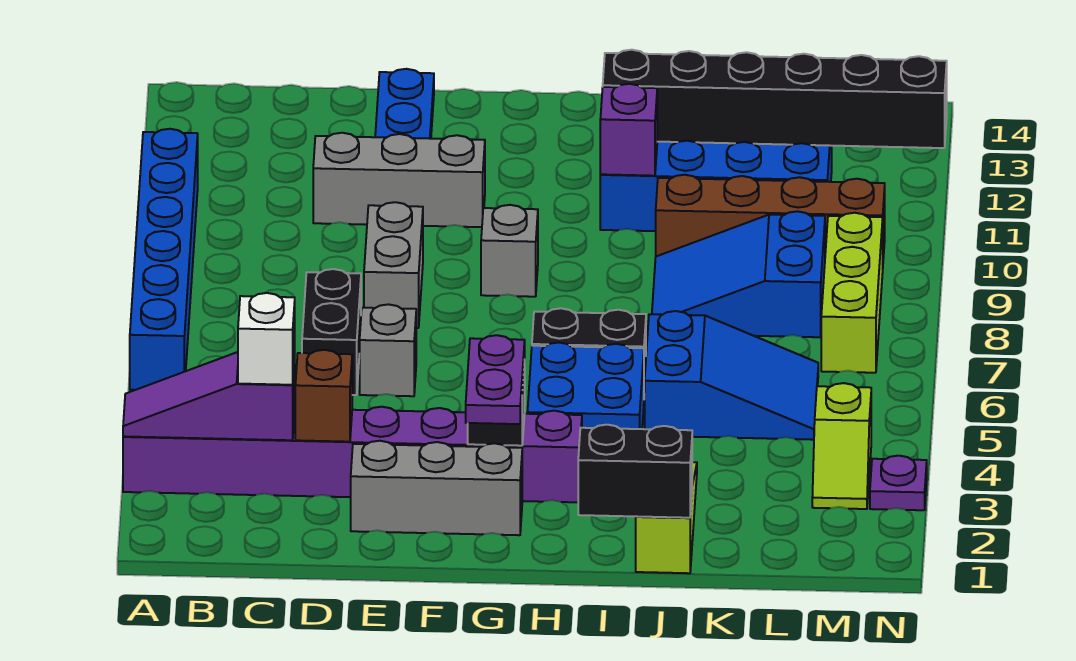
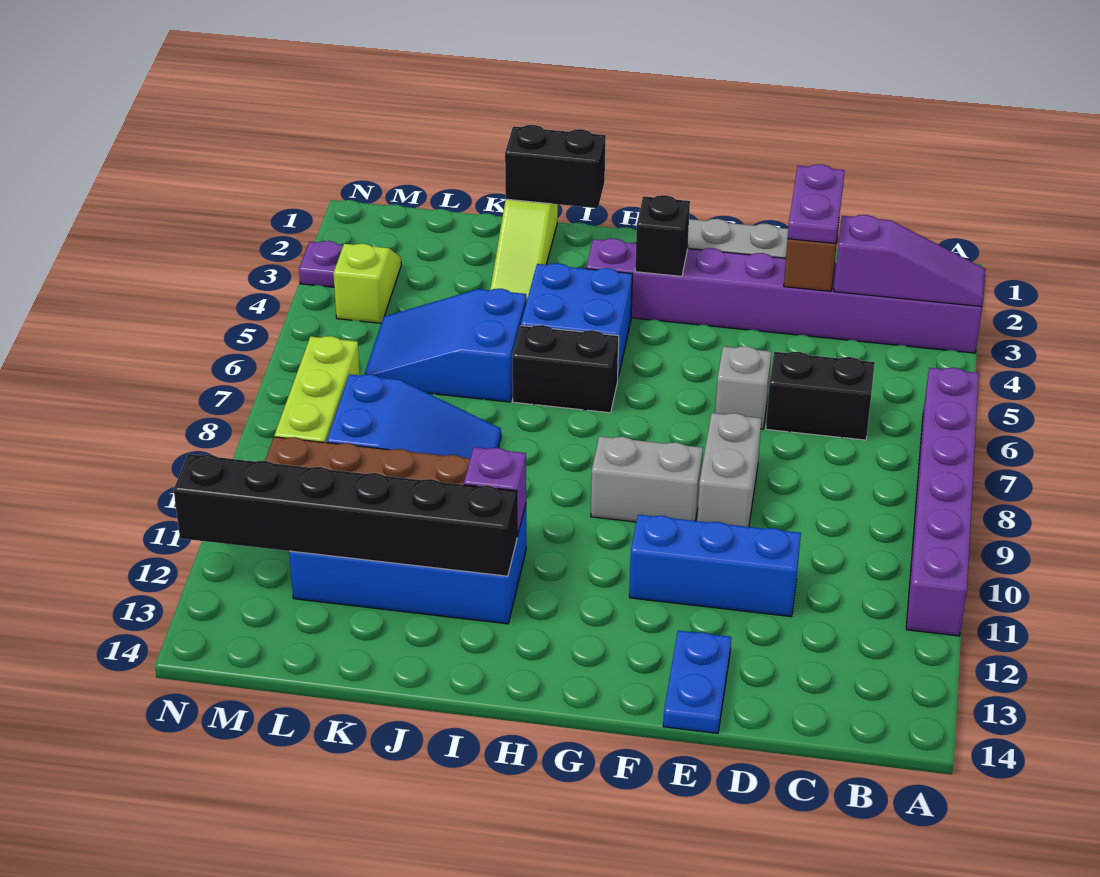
blue brick A6:A11 level 1 -> purple brick A6:A11 level 1
white brick C3 level 3 -> none
black brick D6:D7 level 1 -> black brick C6:D6 level 1
grey brick D11:F11 level 1 -> blue brick D11:F11 level 1
purple plate G2:G3 level 3 -> purple plate D2:D3 level 3
grey brick G9 level 1 -> grey brick F9:G9 level 1

